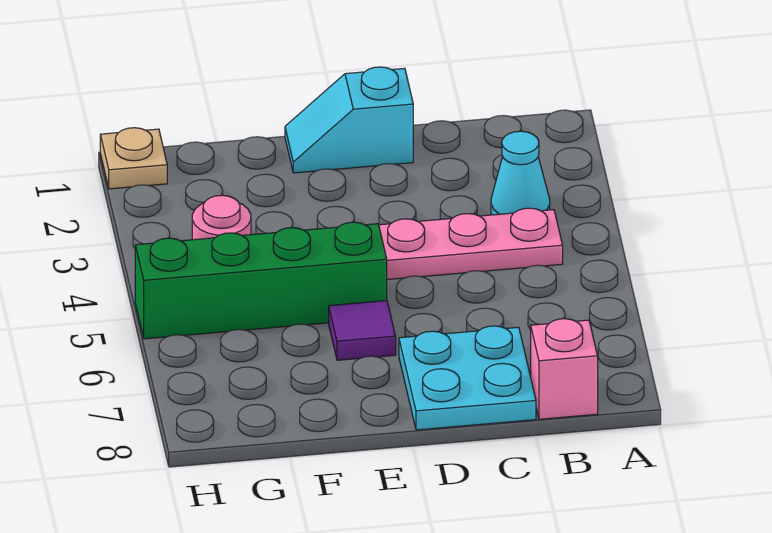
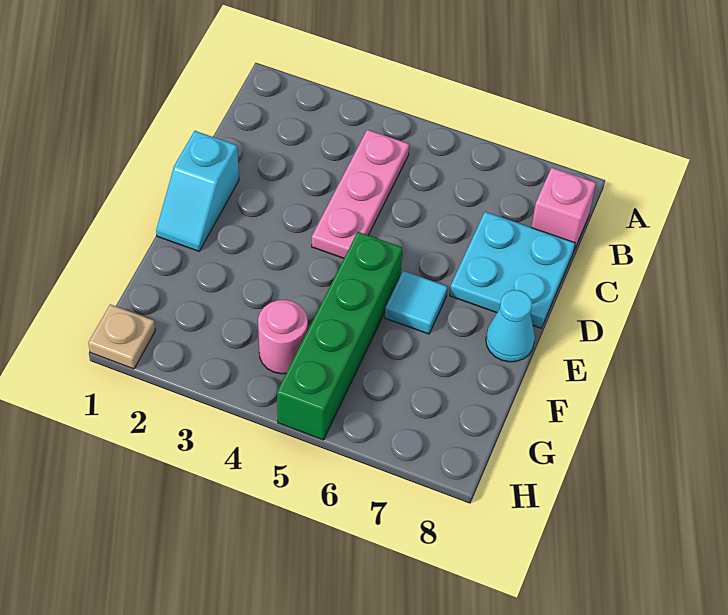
cyan cone B3 level 1 -> cyan cone E8 level 1
purple tile E6 level 1 -> cyan tile E6 level 1

